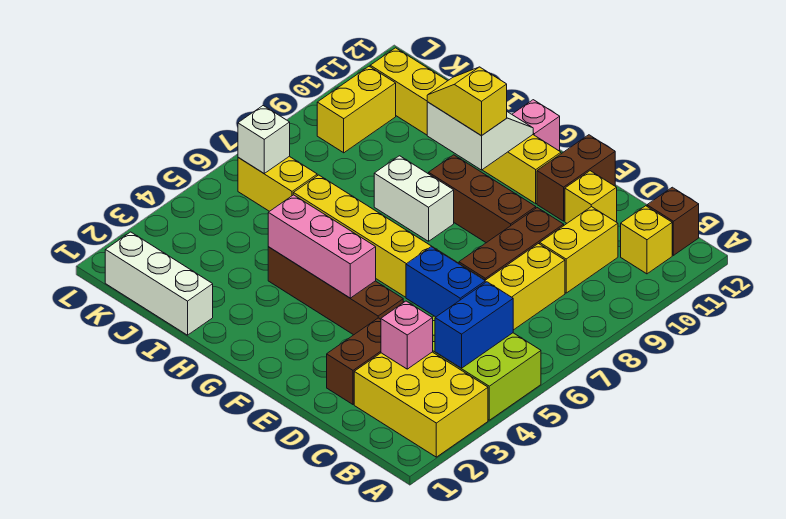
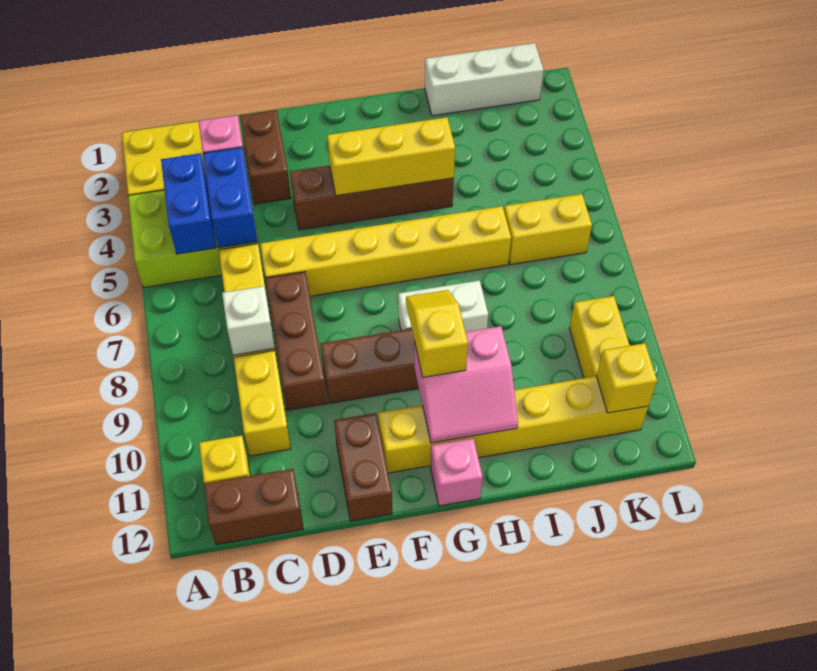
brown brick B12 level 1 -> brown brick B12:C12 level 1
blue brick C5:D5 level 2 -> blue brick C4:C5 level 2
yellow brick D11 level 1 -> yellow brick K11 level 2
pink brick F4:H4 level 2 -> yellow brick F4:H4 level 2
white slope G10:H11 level 2 top 10 -> pink slope G10:H11 level 2 top 10
yellow slope G10:H10 level 3 top G -> yellow slope G9:G10 level 3 top 10
white brick K6 level 2 -> white brick C8 level 2

